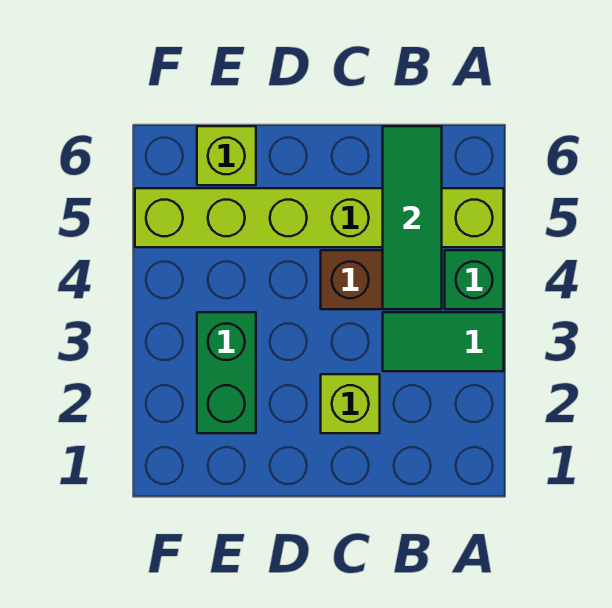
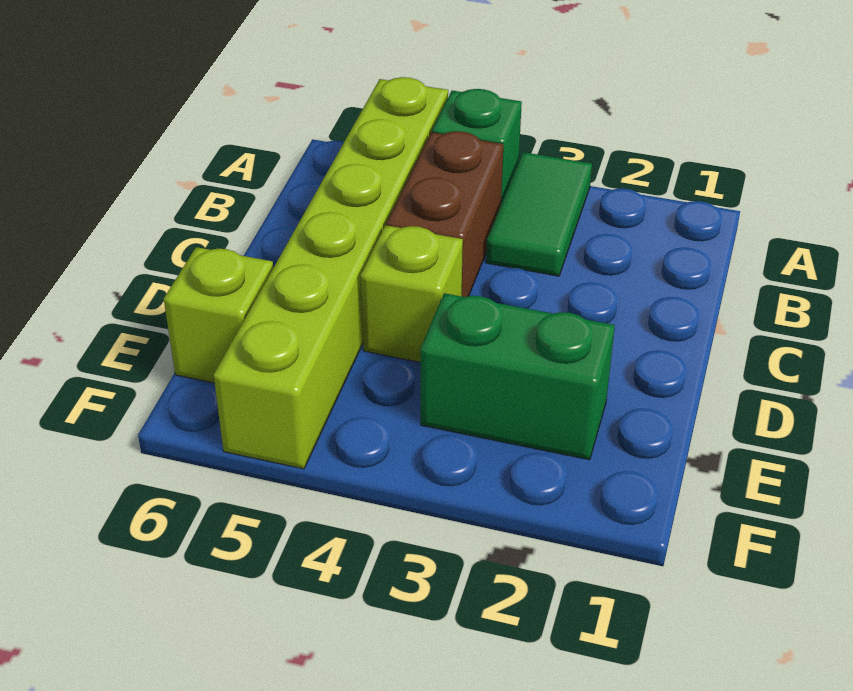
green tile B4:B6 level 2 -> none
lime brick C2 level 1 -> lime brick D4 level 1

